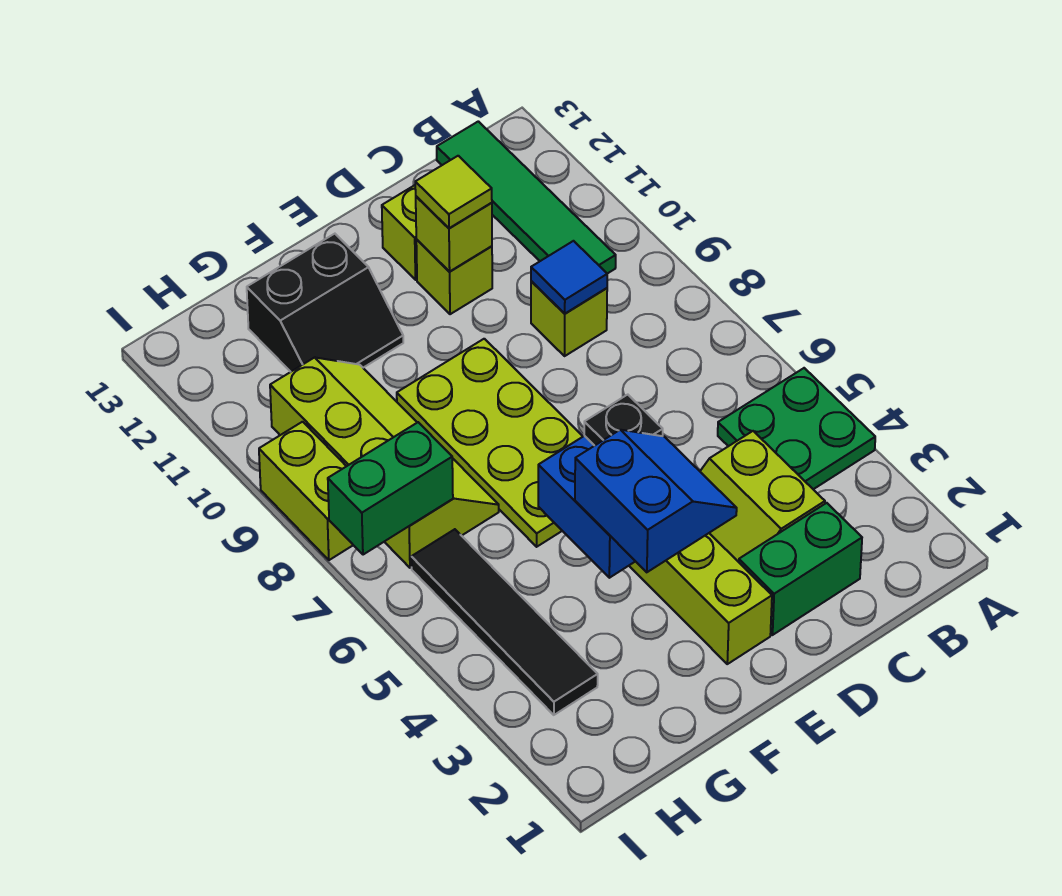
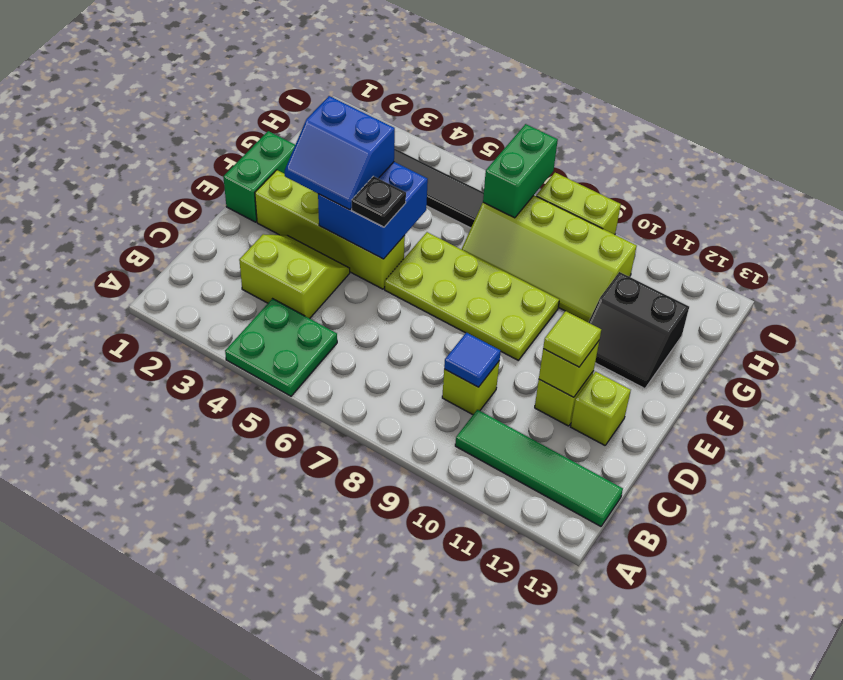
green brick C2:D2 level 1 -> green brick E1:F1 level 1
black slope F11:G12 level 1 top 12 -> black slope F11:G12 level 1 top G

